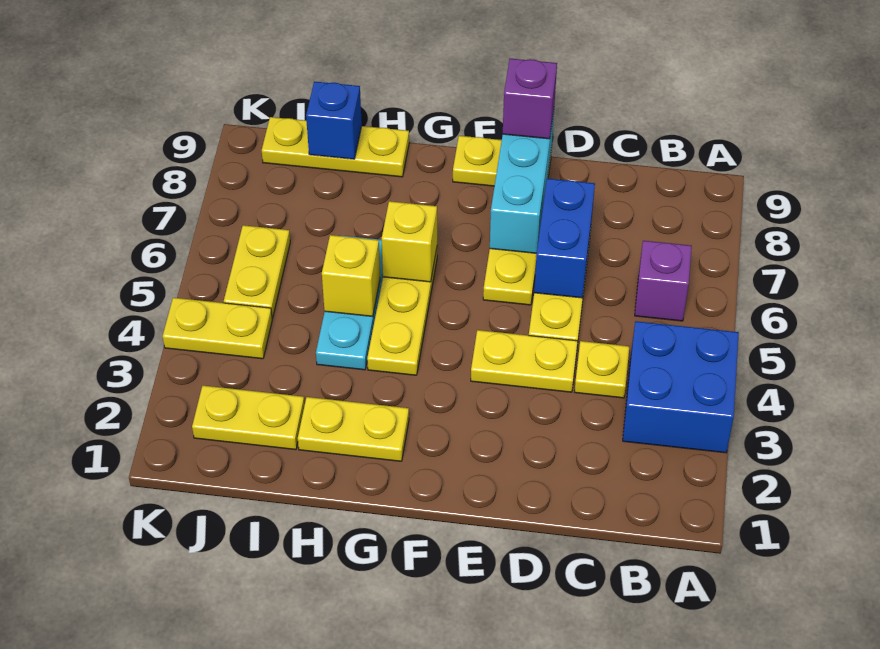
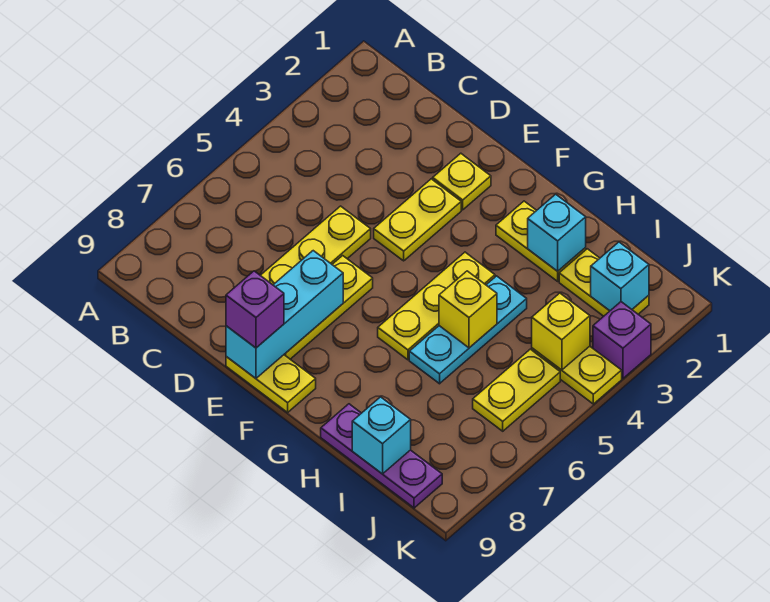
blue brick A3:B4 level 1 -> none
purple brick B6 level 1 -> purple brick K3 level 1
yellow plate C4 level 1 -> yellow plate E2 level 1
yellow plate D4:E4 level 1 -> yellow plate E3:E4 level 1
blue brick D6:D7 level 2 -> none
yellow brick G6 level 2 -> yellow brick J4 level 2
none -> cyan brick H2 level 2
yellow plate H9:J9 level 1 -> purple plate H9:J9 level 1
blue brick I9 level 2 -> cyan brick I9 level 2
none -> cyan brick J2 level 2

